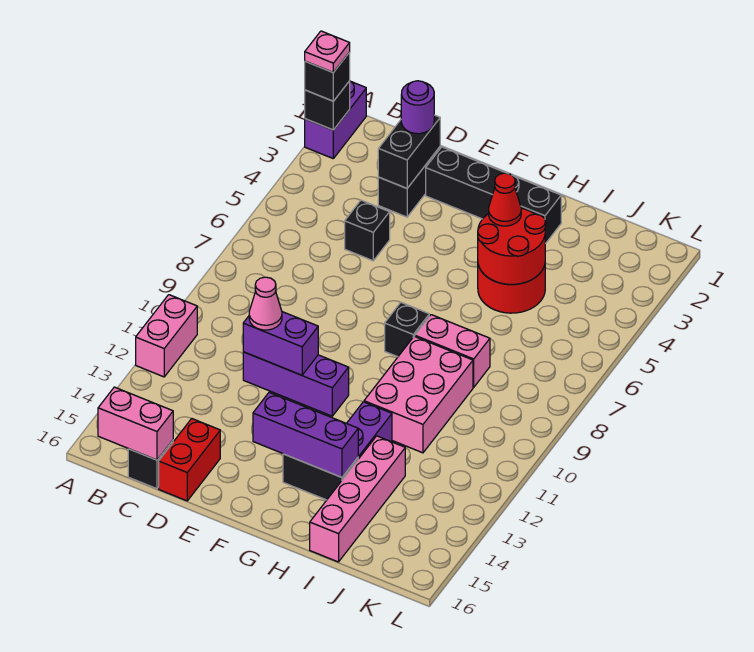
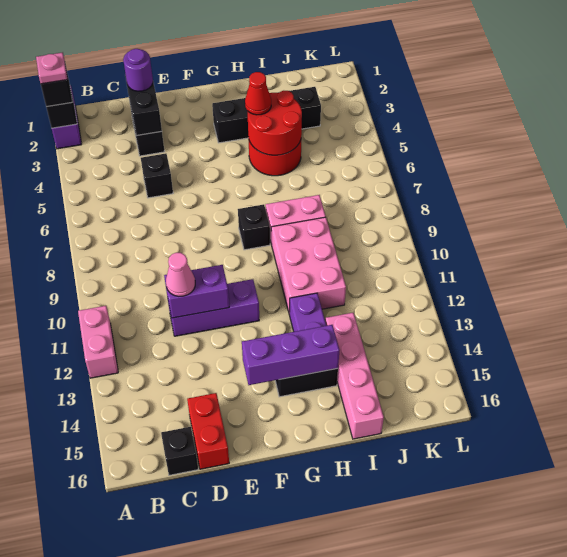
pink brick B16:C16 level 2 -> none
black brick E2:H2 level 1 -> black brick G3:J3 level 1

